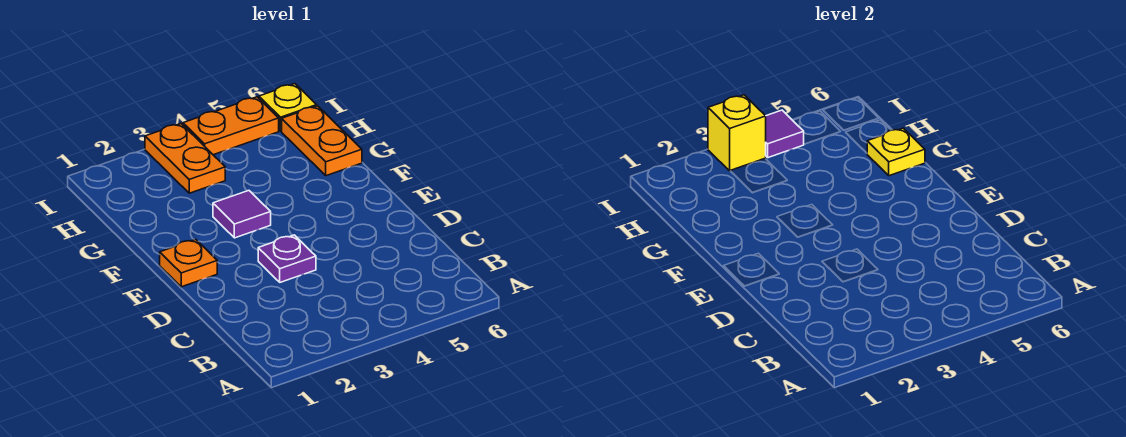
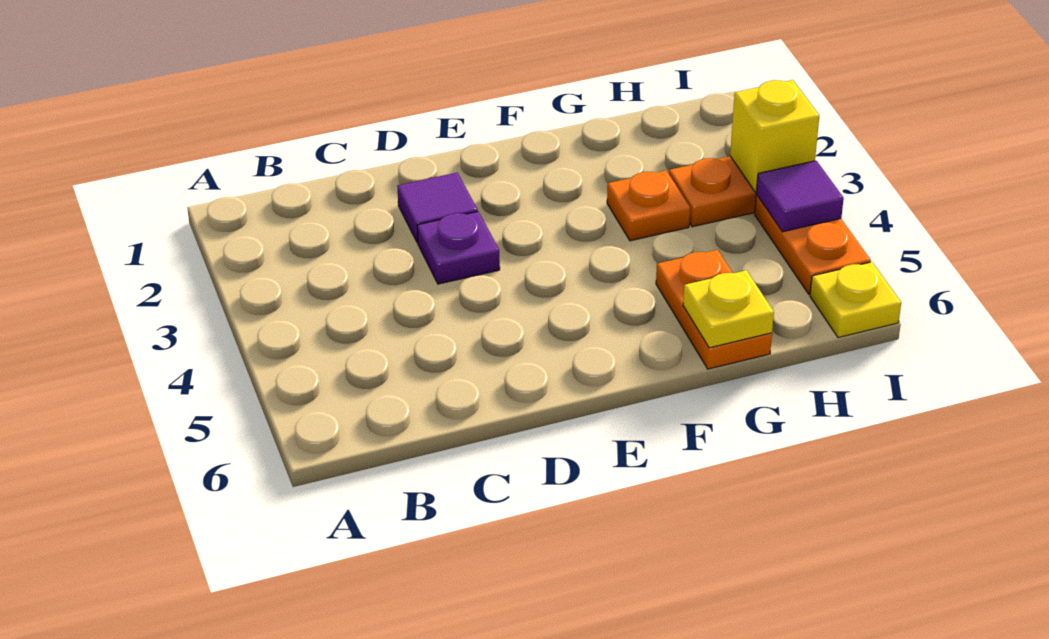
orange plate E1 level 1 -> orange plate G3 level 1
purple tile F3 level 1 -> purple tile D2 level 1
orange plate G6:H6 level 1 -> orange plate G5:G6 level 1

